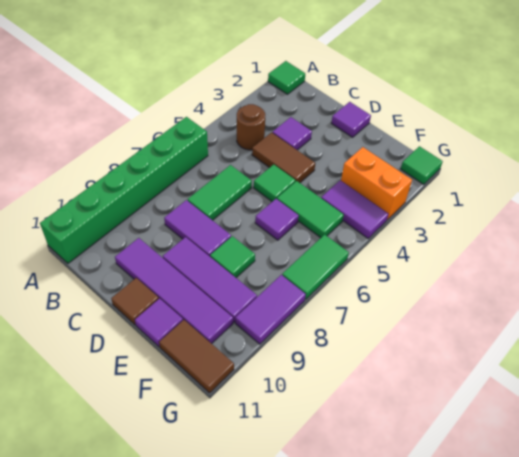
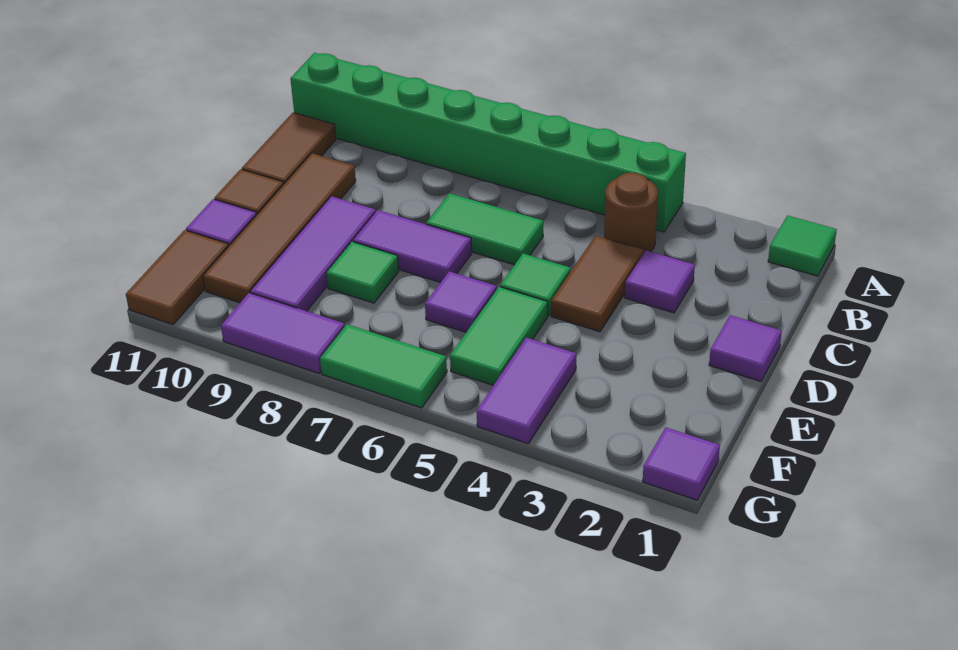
green brick A6:A11 level 1 -> green brick A4:A11 level 1
none -> brown tile B11:C11 level 1
purple tile C8:D8 level 1 -> purple tile D7:D8 level 1
purple tile C10:F10 level 1 -> brown tile C10:F10 level 1
orange brick F3:G3 level 1 -> none
green tile G1 level 1 -> purple tile G1 level 1

